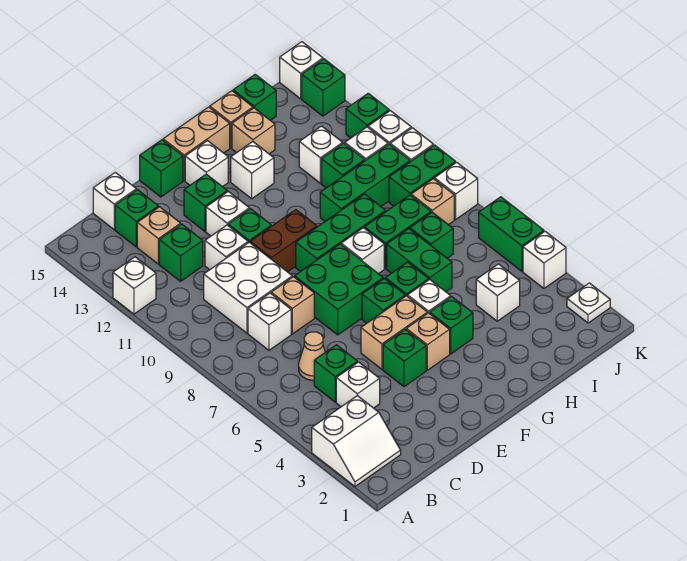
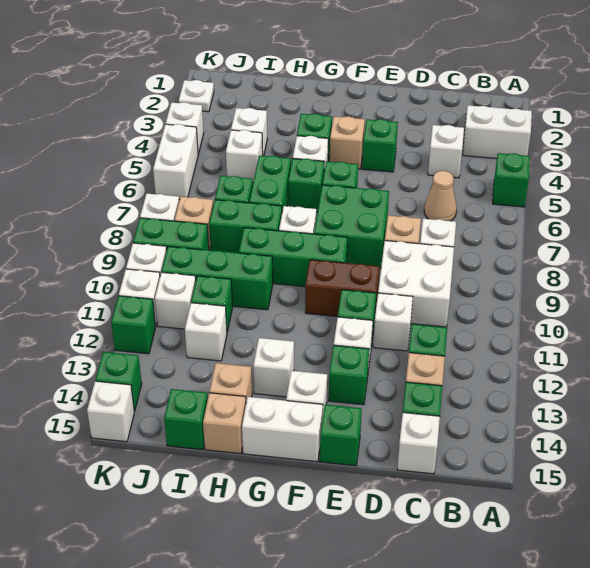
white brick A12 level 1 -> white brick I5 level 1
green brick C5 level 1 -> green brick A5 level 1
tan brick E5:F5 level 1 -> none
tan brick F15:G15 level 1 -> white brick F15:G15 level 1
green brick K5:K6 level 1 -> white brick K5:K6 level 1

